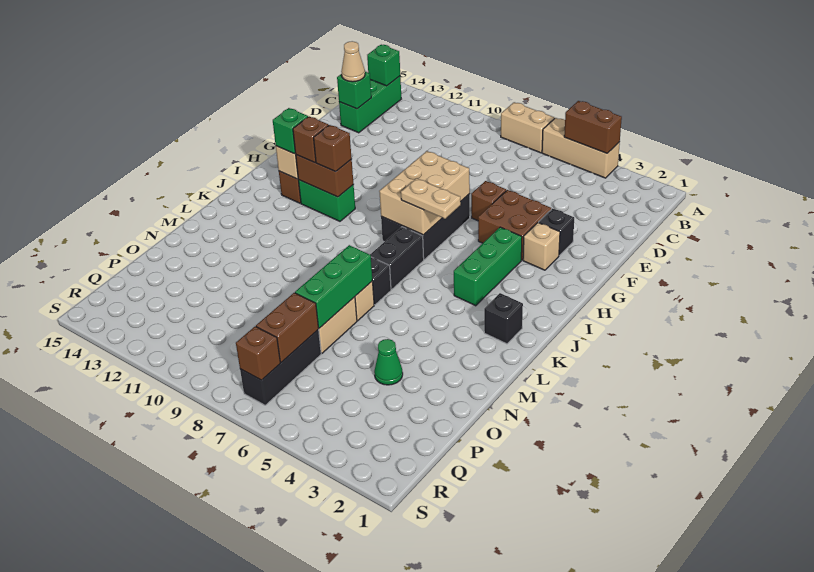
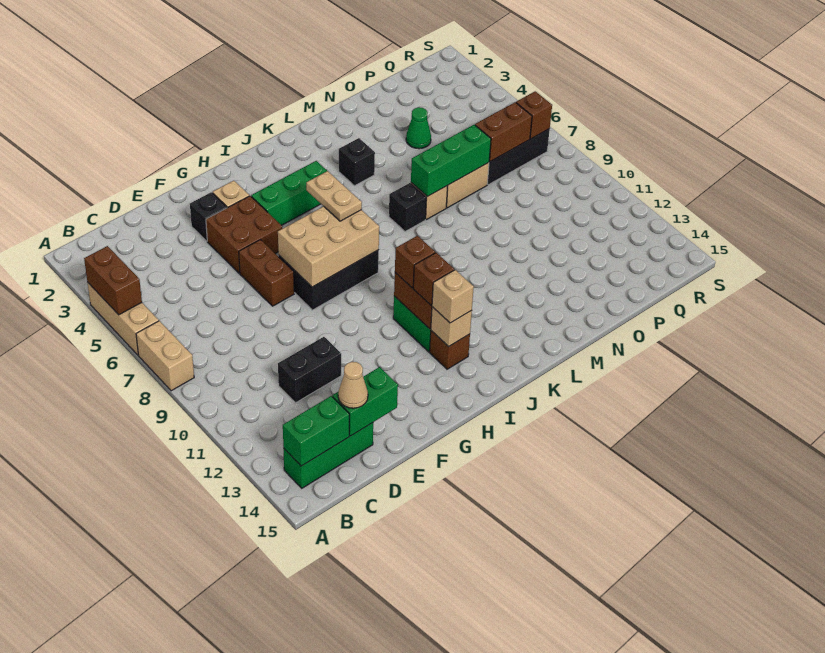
green brick B14 level 2 -> green brick B14:C14 level 2
green brick D14 level 2 -> green brick D14:E14 level 2
brown brick F6 level 1 -> brown brick F6:F7 level 1
green brick I13 level 3 -> tan brick I13 level 3
black brick J7:K7 level 1 -> black brick D11:E11 level 1
black brick K2 level 1 -> black brick L4 level 1

